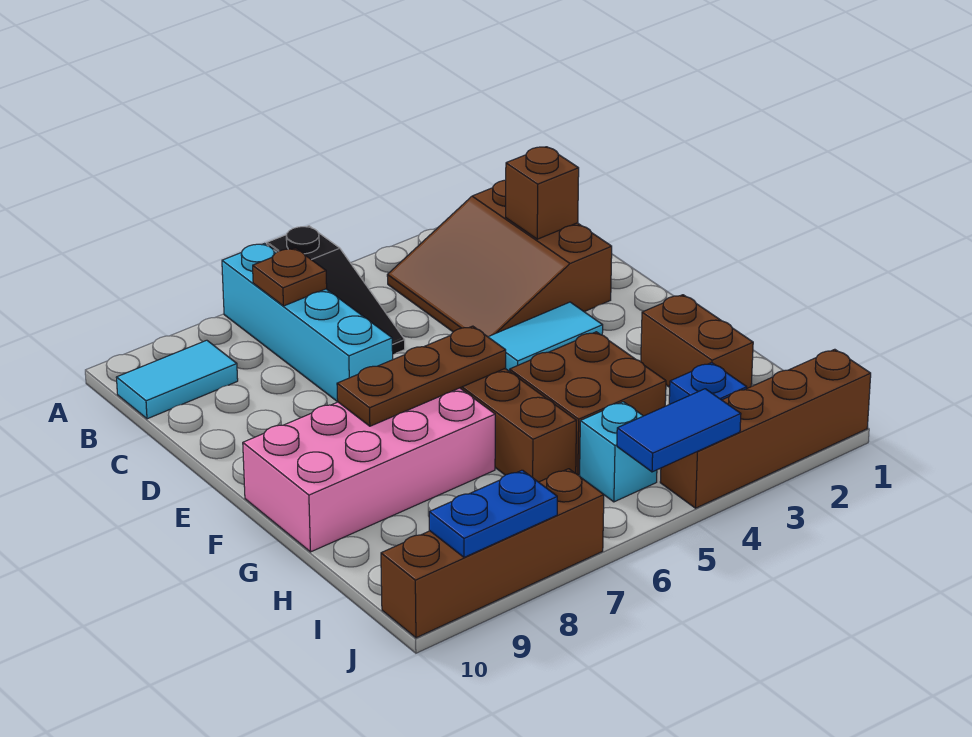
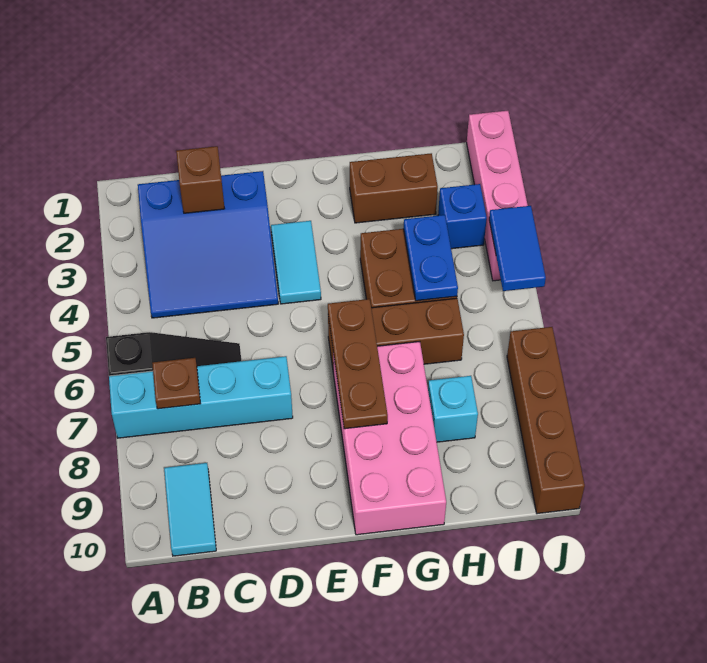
brown slope B2:D4 level 1 top 2 -> blue slope B2:D4 level 1 top 2
cyan brick I5 level 1 -> cyan brick H8 level 1
brown brick J1:J4 level 1 -> pink brick J1:J4 level 1
blue plate J8:J9 level 2 -> blue plate H4:H5 level 2

